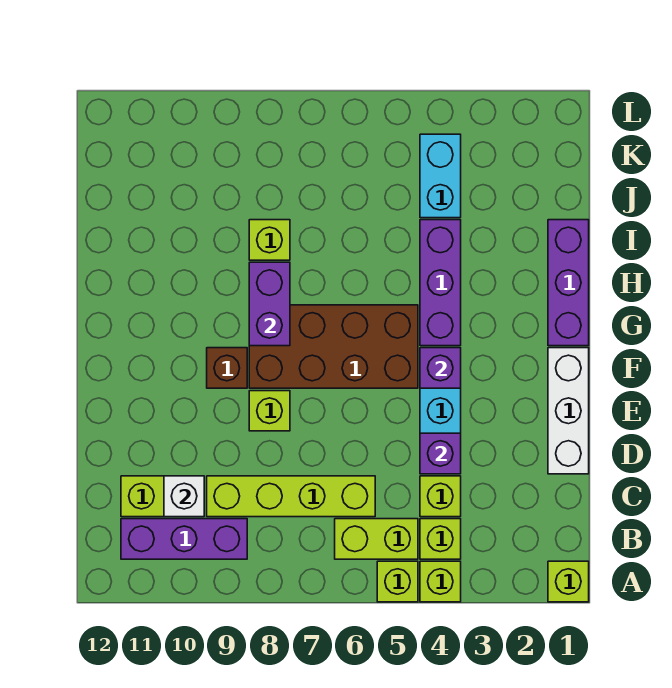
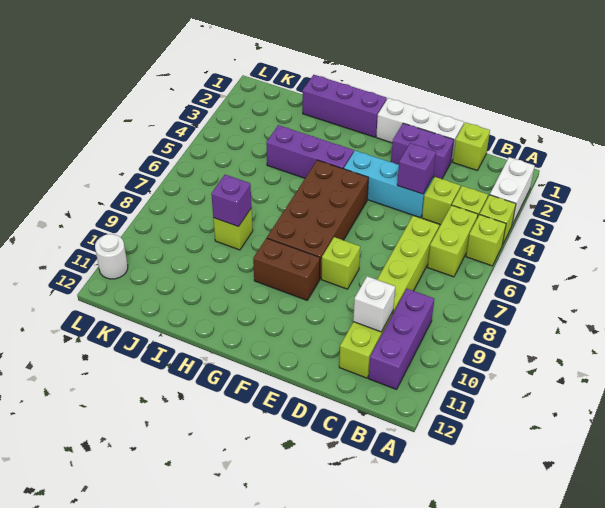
lime brick A1 level 1 -> lime brick C1 level 1
none -> white brick A2:A3 level 1
purple brick F4 level 2 -> purple brick I8 level 2
brown brick F9 level 1 -> brown brick F9:G9 level 1
purple brick G8:H8 level 2 -> purple brick D2:E2 level 1
cyan brick J4:K4 level 1 -> none
none -> white round brick L11 level 1

